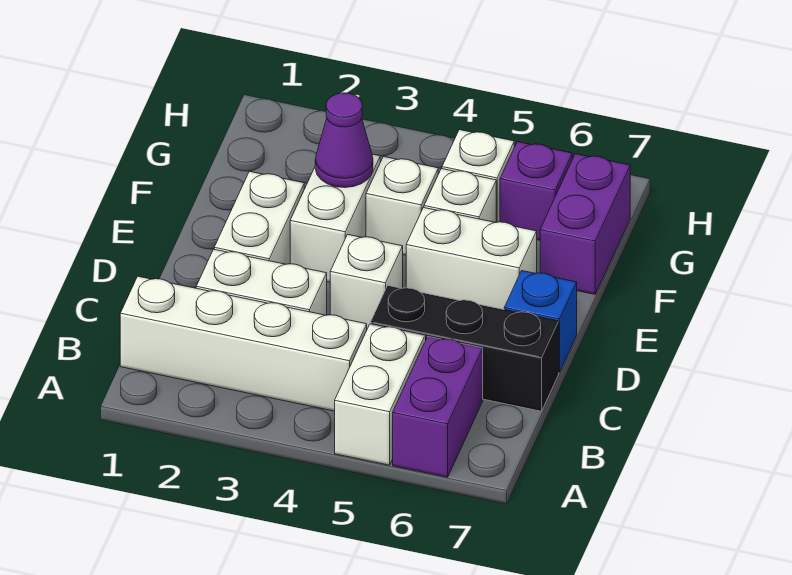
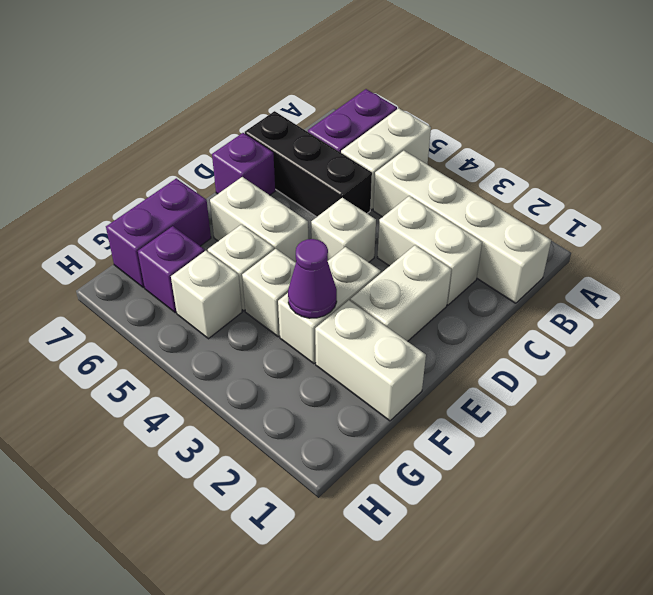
blue brick D7 level 1 -> purple brick D7 level 1
none -> white brick F1:F2 level 1

